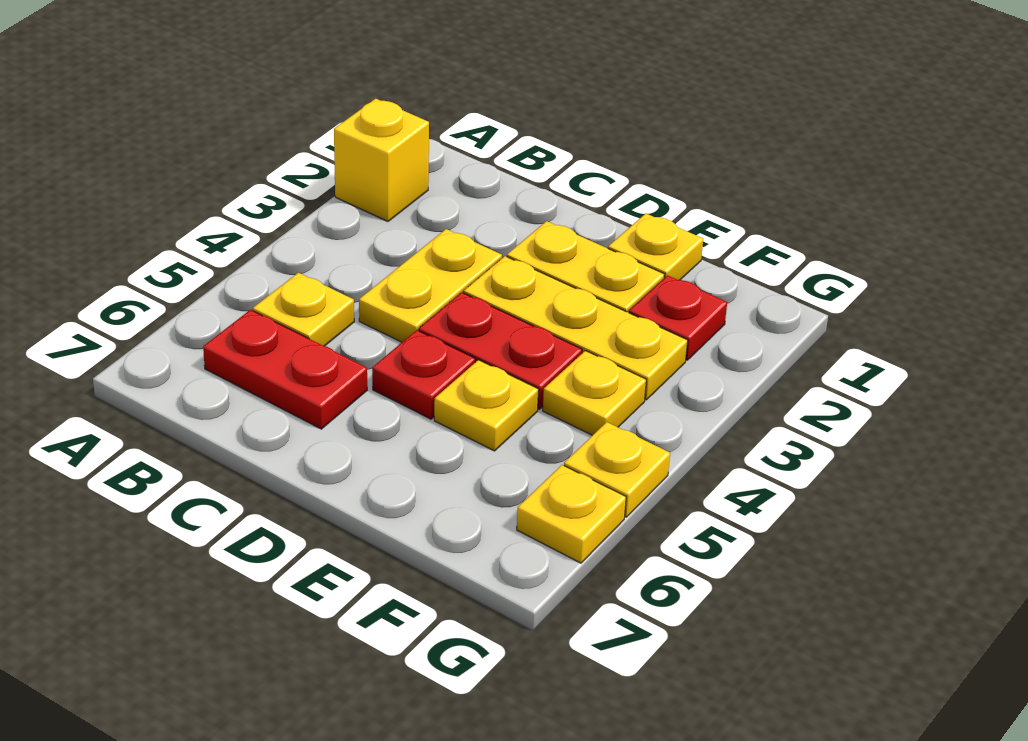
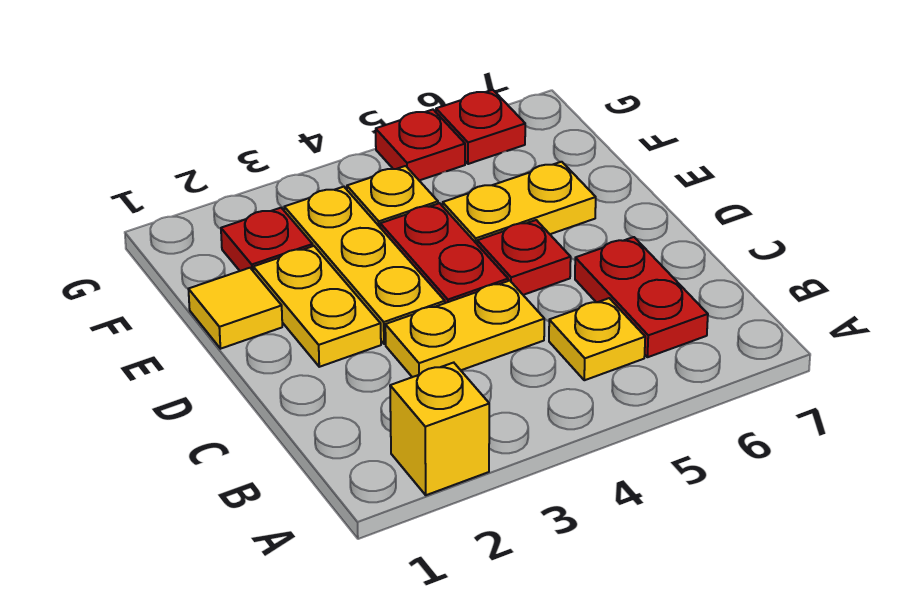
yellow plate E1 level 1 -> yellow tile E1 level 1
yellow plate E5 level 1 -> yellow plate E5:E6 level 1
yellow plate G5 level 1 -> red plate G5 level 1
yellow plate G6 level 1 -> red plate G6 level 1

